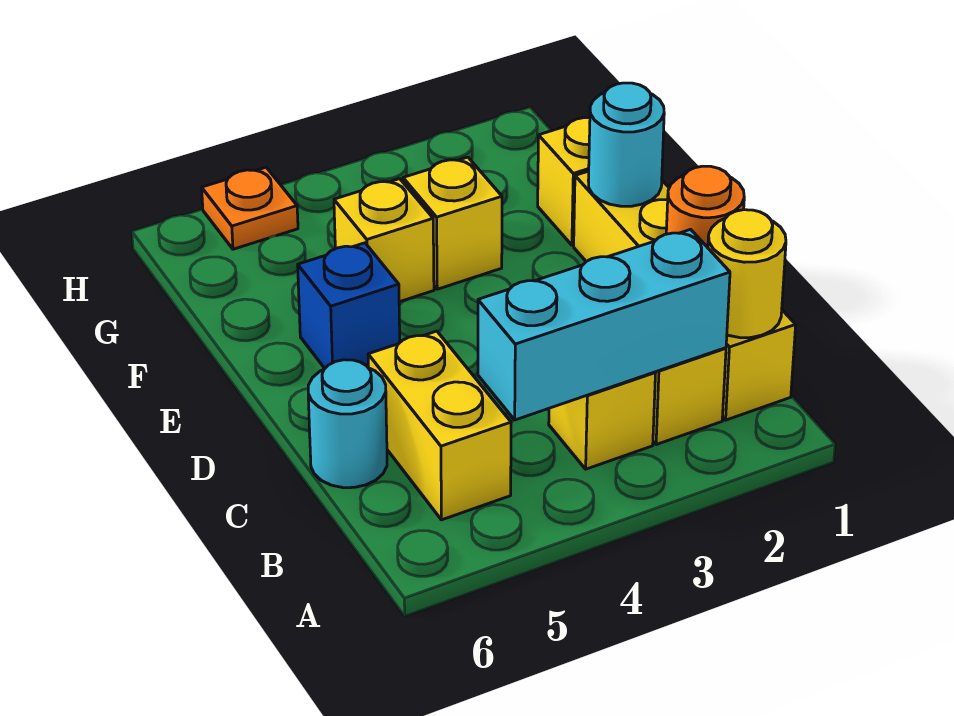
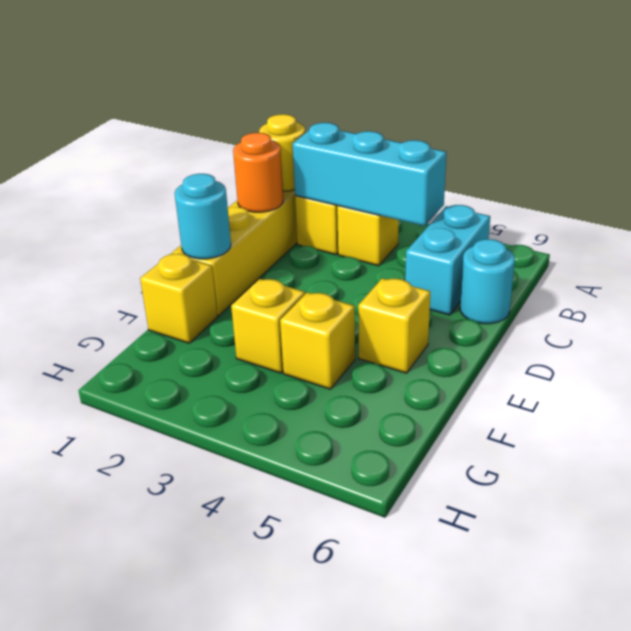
yellow brick B5:C5 level 1 -> cyan brick B5:C5 level 1
blue brick E5 level 1 -> yellow brick E5 level 1
orange plate H5 level 1 -> none

